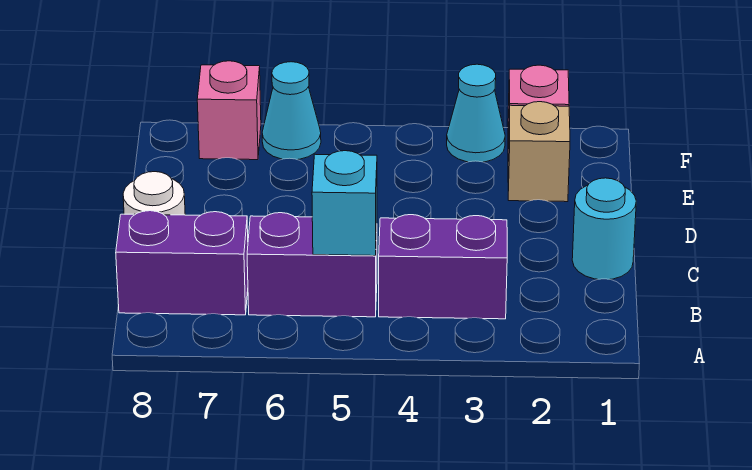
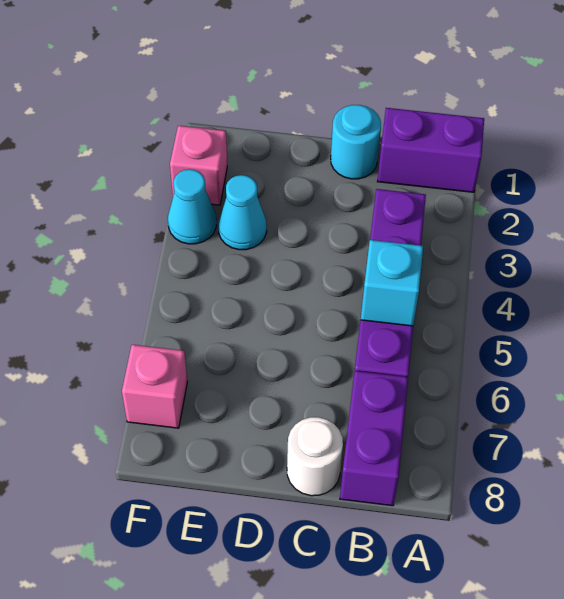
none -> purple brick A1:B1 level 1
tan brick E2 level 1 -> none
cyan cone F6 level 1 -> cyan cone E3 level 1

